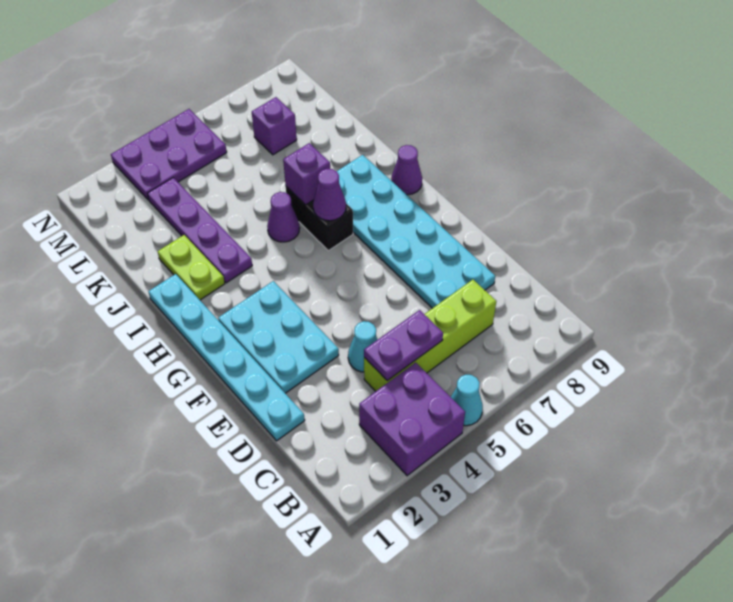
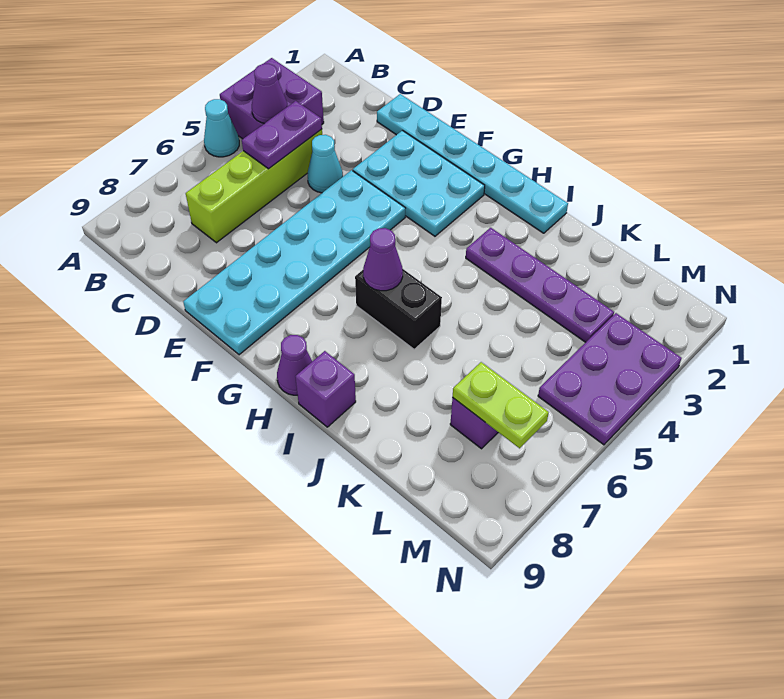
cyan plate D7:I8 level 1 -> cyan plate E4:F9 level 1
lime plate I2:J2 level 1 -> lime plate L7:M7 level 2
purple cone I5 level 1 -> purple cone B4 level 2
purple brick I6 level 2 -> purple brick I9 level 1

